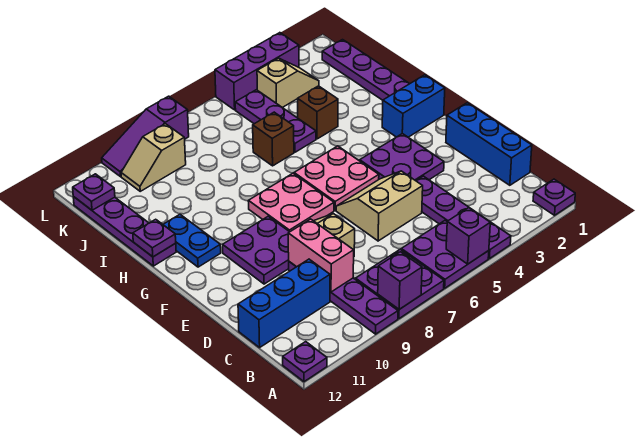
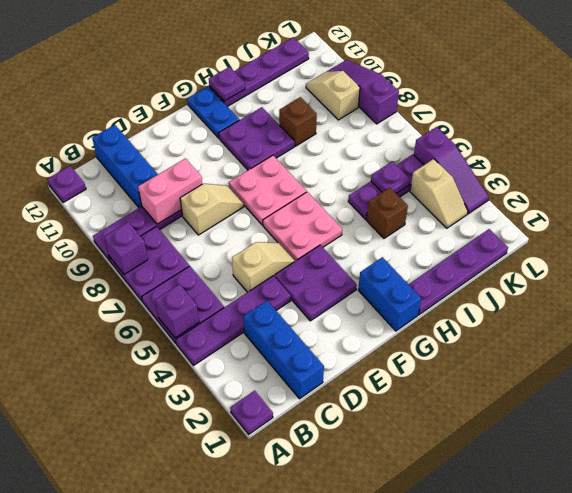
blue brick C1:E1 level 1 -> blue brick C1:C3 level 1
tan slope D5:E6 level 1 top D -> tan slope D5:E5 level 1 top D
purple plate E9:F10 level 1 -> purple plate G9:H10 level 1
blue plate G11:H11 level 1 -> blue plate G11:G12 level 1
brown brick I6 level 1 -> brown brick I9 level 1
purple plate K12 level 2 -> purple plate J5 level 2
purple brick L3:L5 level 1 -> purple slope L3:L5 level 1 top 5

